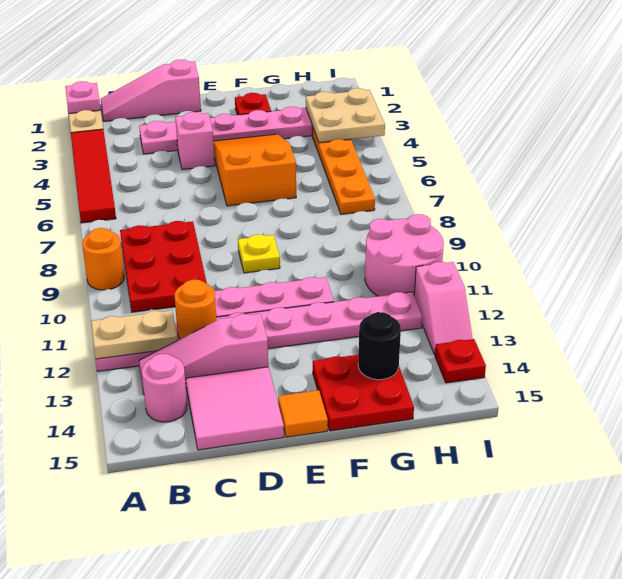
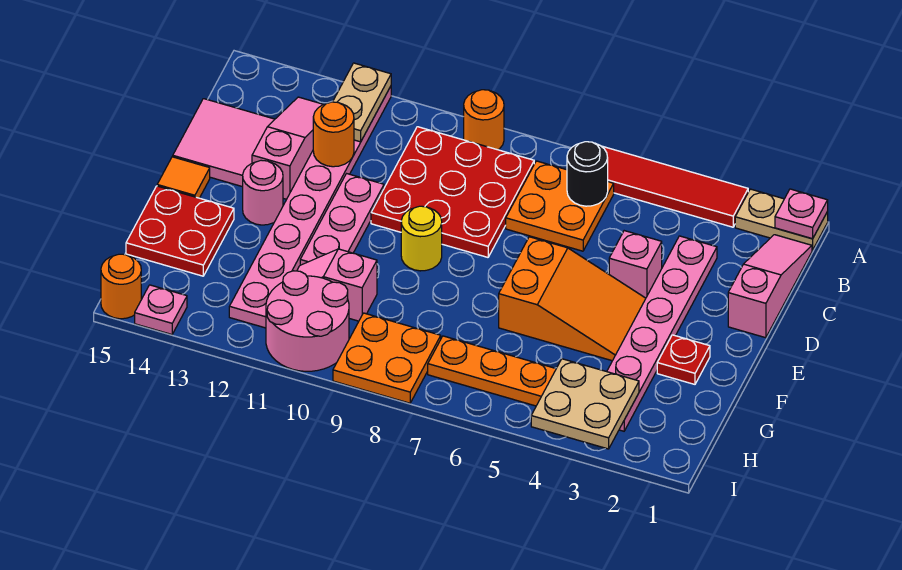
none -> orange plate B6:C7 level 1
red plate B8:C10 level 1 -> red plate B8:D10 level 1
pink round brick B14 level 1 -> pink round brick E13 level 1
yellow plate E9 level 1 -> yellow round brick E9 level 1
black round brick G14 level 2 -> black round brick B6 level 2
none -> orange plate H8:I9 level 1
pink slope I12:I13 level 1 top 12 -> pink slope G10:G11 level 1 top 10
red plate I14 level 1 -> pink plate I14 level 1
none -> orange round brick I15 level 1

